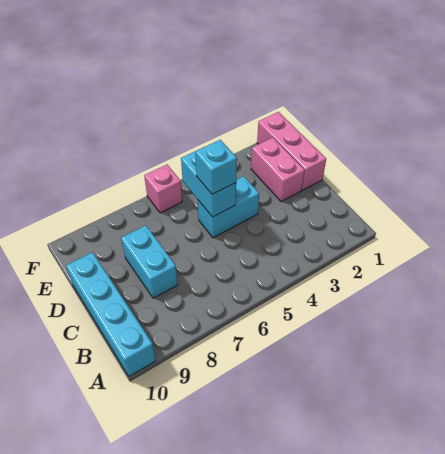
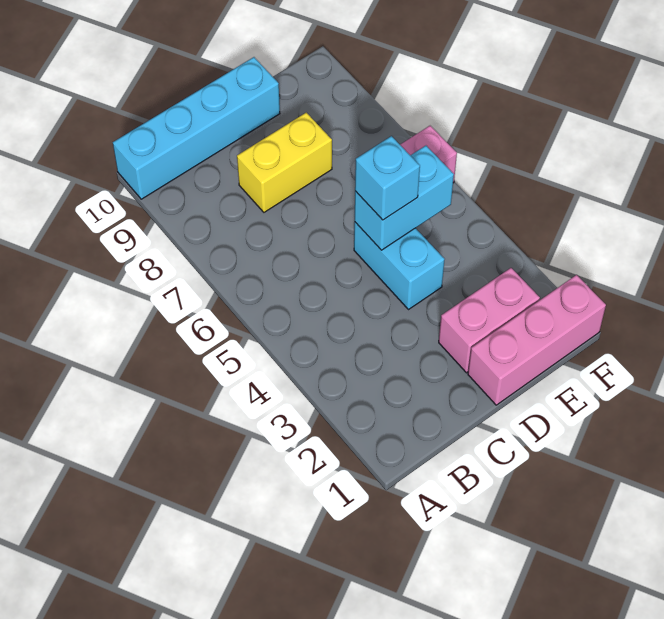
cyan brick C8:D8 level 1 -> yellow brick C8:D8 level 1

